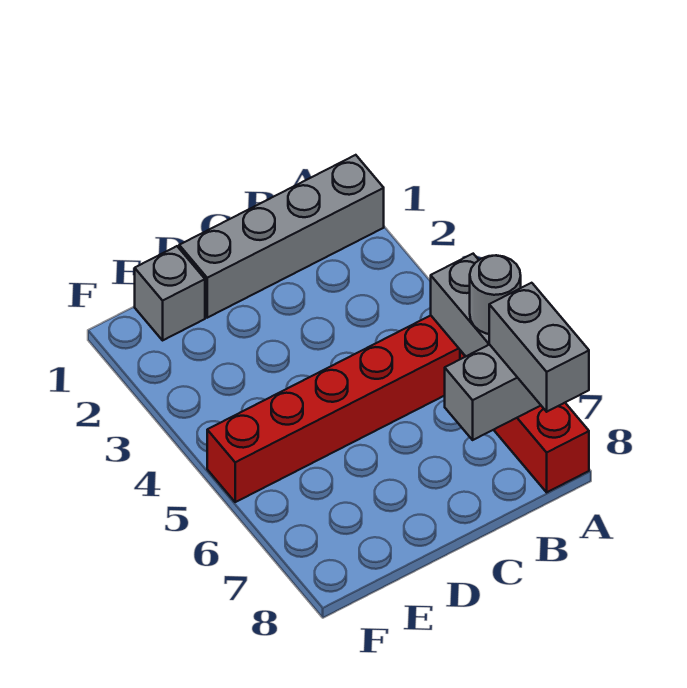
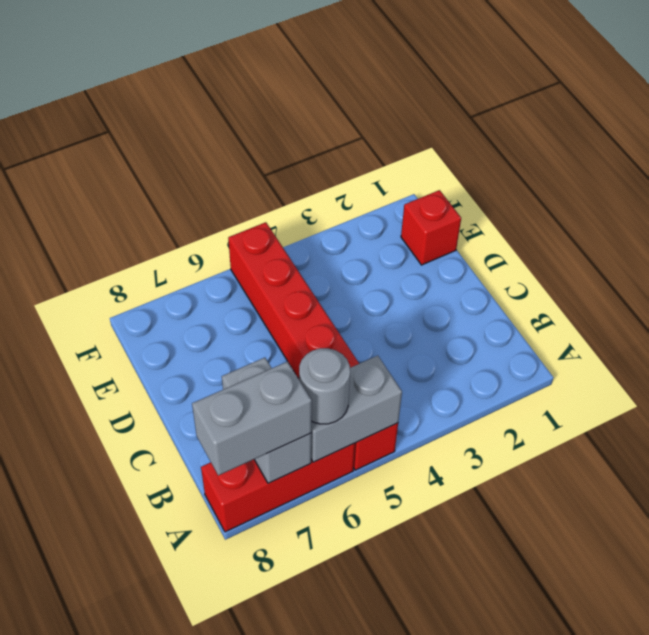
grey brick A1:D1 level 1 -> none
grey brick E1 level 1 -> red brick E1 level 1

